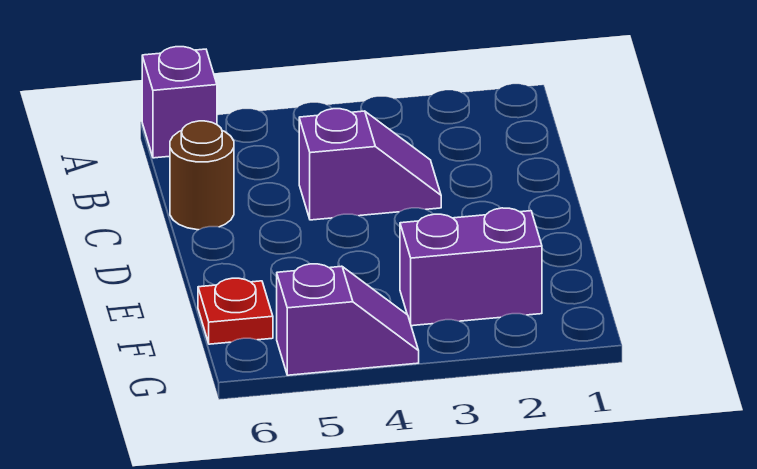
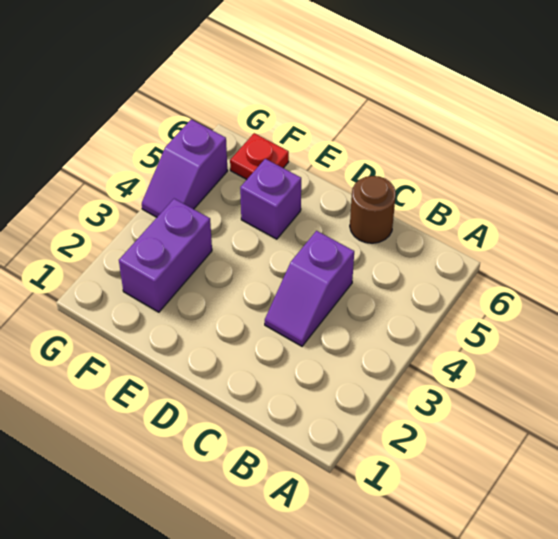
purple brick A6 level 1 -> purple brick E5 level 1

